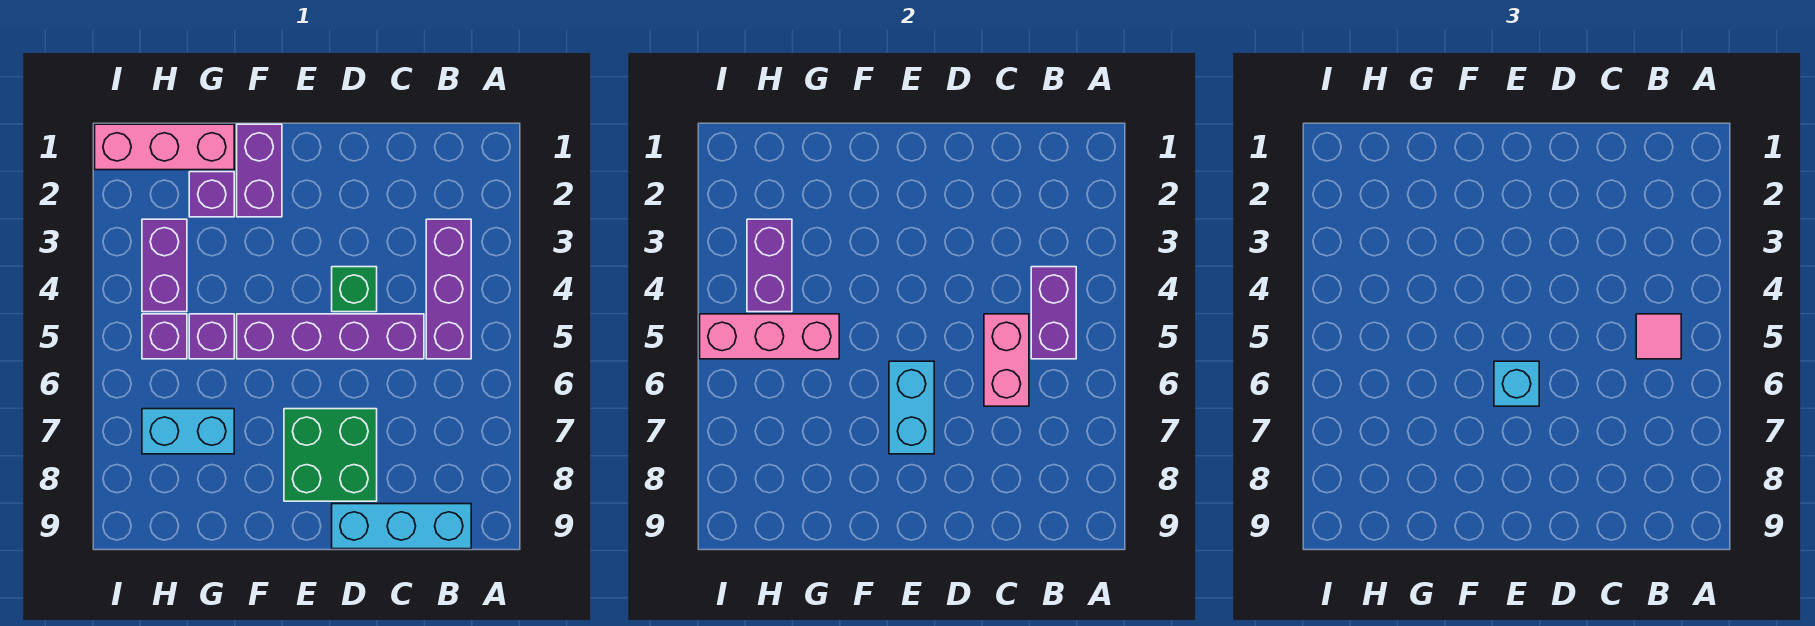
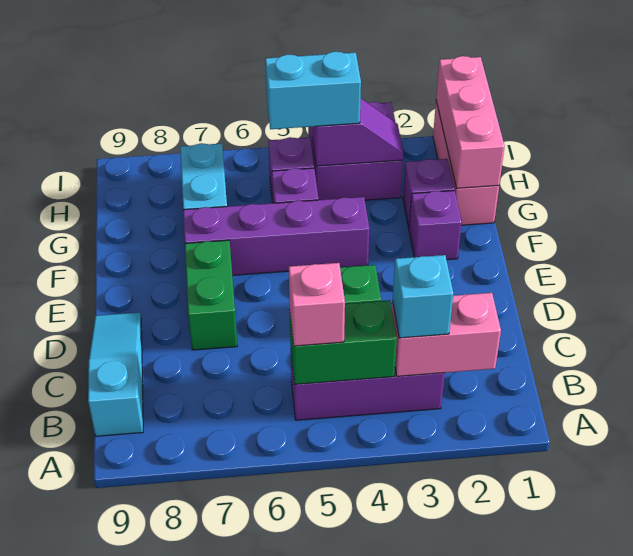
purple brick B4:B5 level 2 -> green brick B4:B5 level 2
pink tile B5 level 3 -> pink brick B5 level 3
cyan brick B9:D9 level 1 -> cyan slope B9:D9 level 1 top B
purple brick C5:F5 level 1 -> purple brick F4:F7 level 1
pink brick C5:C6 level 2 -> pink brick B2:B3 level 2
green brick D7:E8 level 1 -> green brick D7:E7 level 1
cyan brick E6:E7 level 2 -> cyan brick H4:H5 level 3
cyan brick E6 level 3 -> cyan brick B3 level 3
purple brick F1:F2 level 1 -> purple brick F2 level 1
pink brick G5:I5 level 2 -> pink brick G1:I1 level 2
purple brick H3:H4 level 1 -> purple brick H3:I4 level 1
purple brick H3:H4 level 2 -> purple slope H3:H4 level 2 top 4

